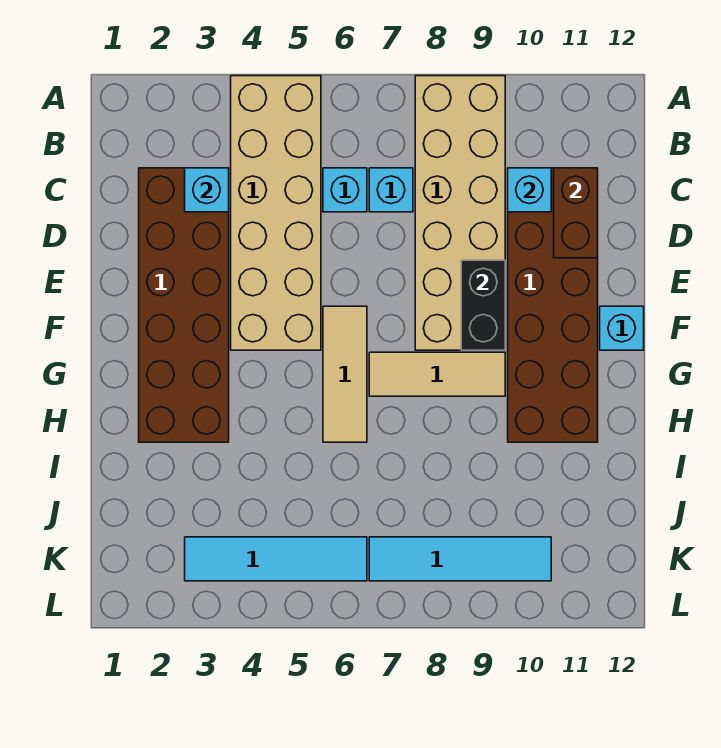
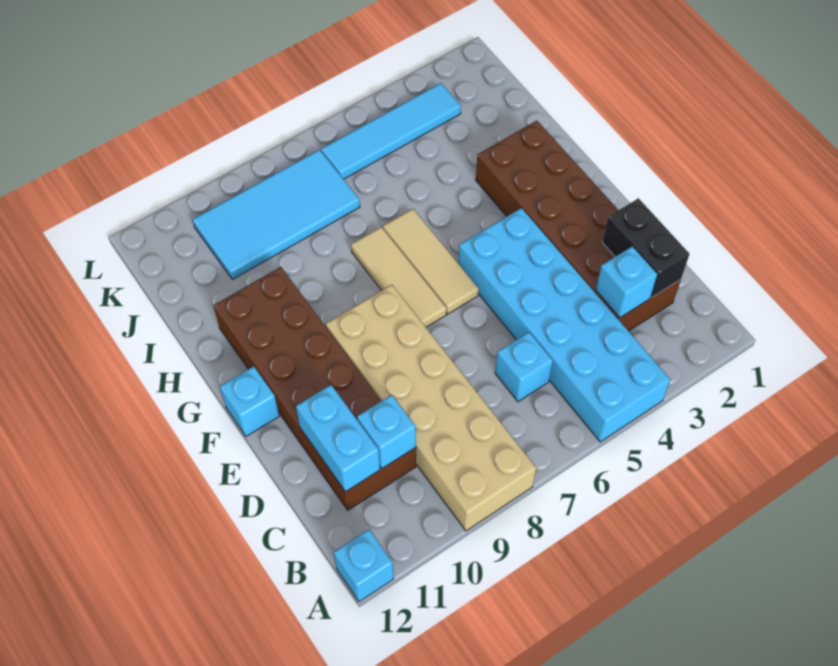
tan brick A4:F5 level 1 -> cyan brick A4:F5 level 1
cyan brick C7 level 1 -> cyan brick A12 level 1
brown brick C11:D11 level 2 -> cyan brick C11:D11 level 2
black brick E9:F9 level 2 -> black brick C2:D2 level 2
tan tile G7:G9 level 1 -> tan tile F7:H7 level 1
cyan tile K7:K10 level 1 -> cyan tile J7:K10 level 1

